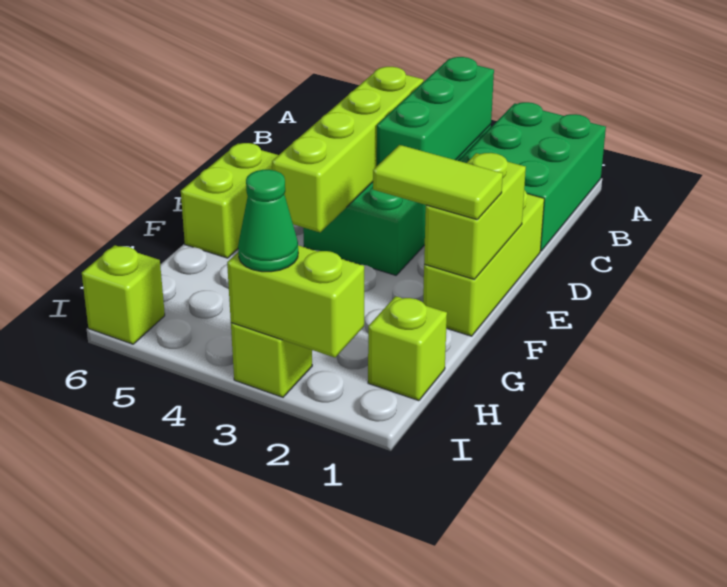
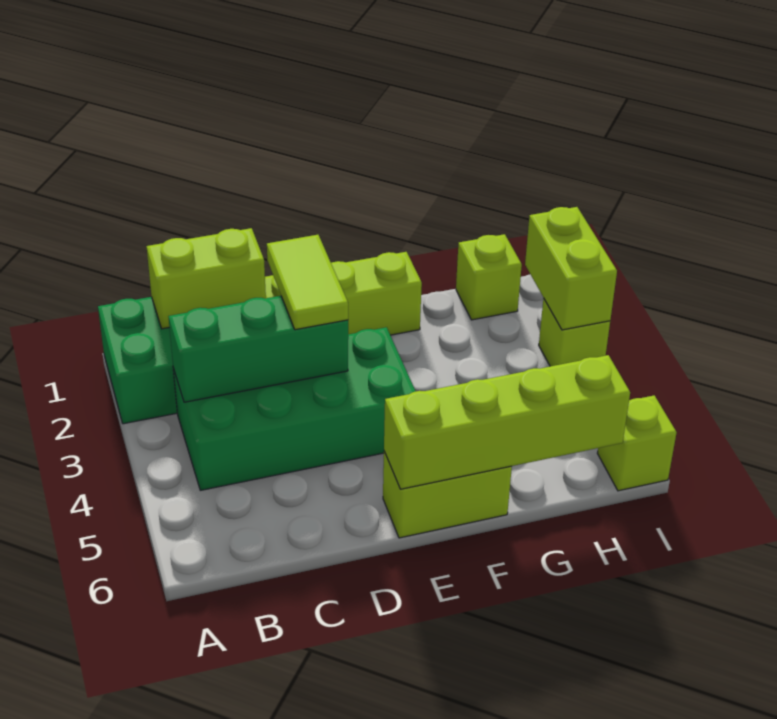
lime brick C4:F4 level 2 -> lime brick E6:H6 level 2
lime brick E1:F1 level 2 -> lime brick B1:C1 level 2
lime tile F1:F2 level 3 -> lime tile D2:D3 level 3
green cone I3 level 3 -> none

